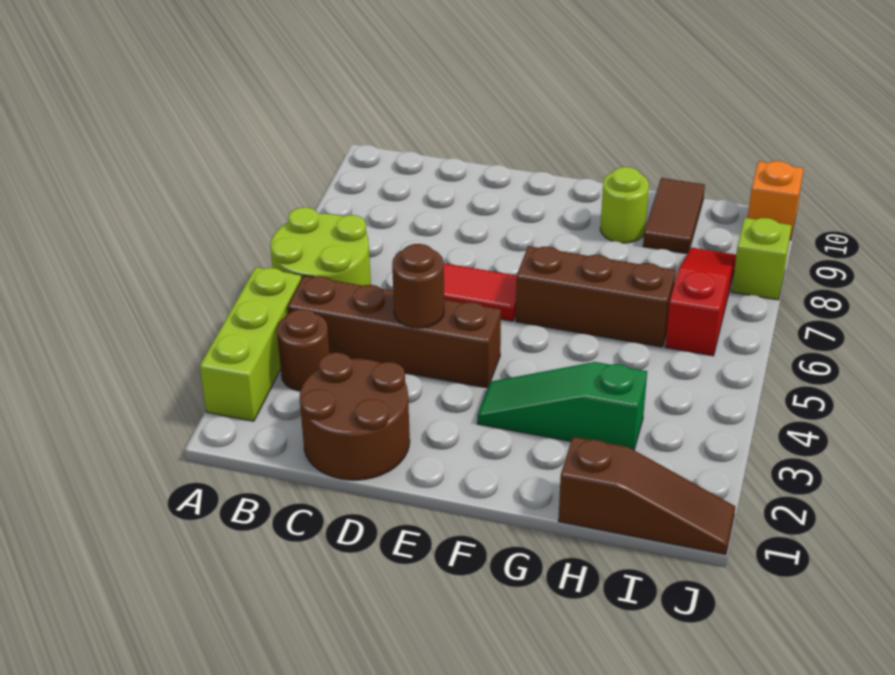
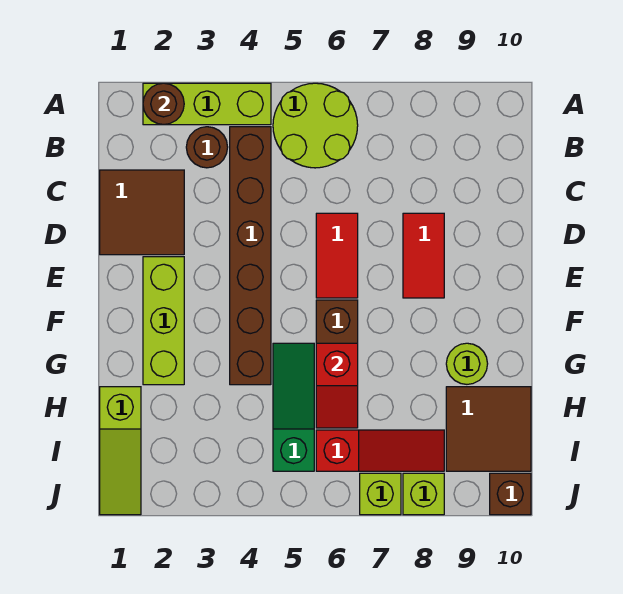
brown brick B4:E4 level 1 -> brown brick B4:G4 level 1
brown round brick C1:D2 level 1 -> brown tile C1:D2 level 1
brown round brick D4 level 2 -> brown round brick A2 level 2
none -> red tile D8:E8 level 1
none -> lime brick E2:G2 level 1
green slope F3:H3 level 1 top H -> green slope G5:I5 level 1 top I
none -> red slope G6:H6 level 2 top G
brown slope H1:J1 level 1 top H -> lime slope H1:J1 level 1 top H
brown tile H9:H10 level 1 -> brown tile H9:I10 level 1
none -> lime brick J7 level 1
orange brick J10 level 1 -> brown brick J10 level 1

